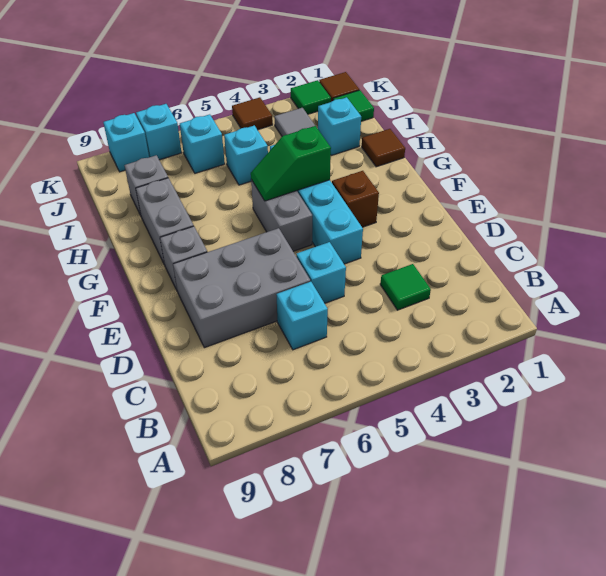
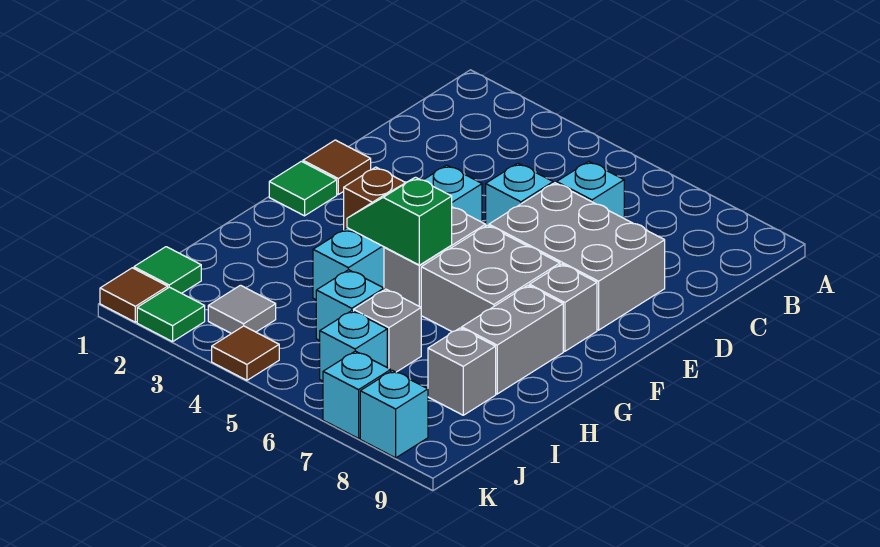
green tile C3 level 1 -> green tile F1 level 1
none -> grey brick F6:G7 level 1
green slope G4:G5 level 2 top 4 -> green slope G4:G5 level 2 top 5
brown tile H1 level 1 -> brown tile E1 level 1
cyan brick I2 level 1 -> none
none -> grey brick I6 level 1

